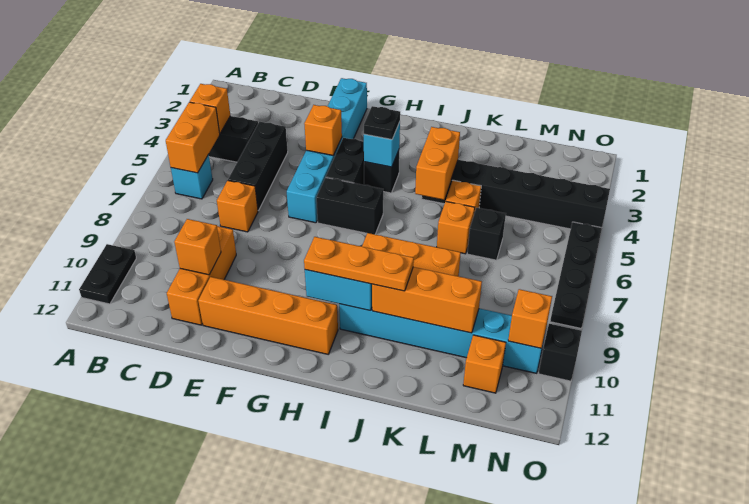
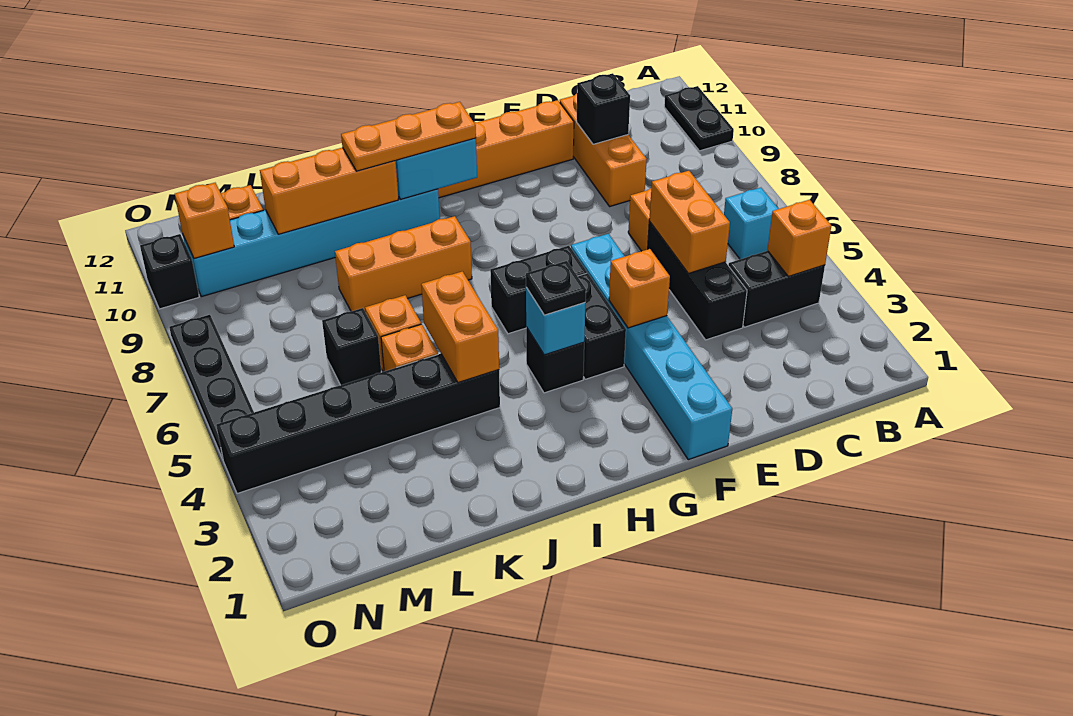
orange brick B5:B6 level 2 -> orange brick D5:D6 level 2
orange brick D10 level 2 -> black brick D10 level 2

